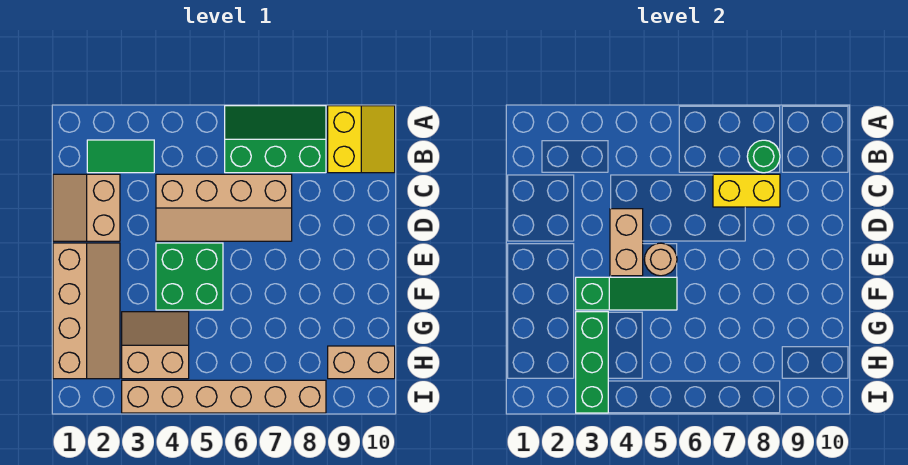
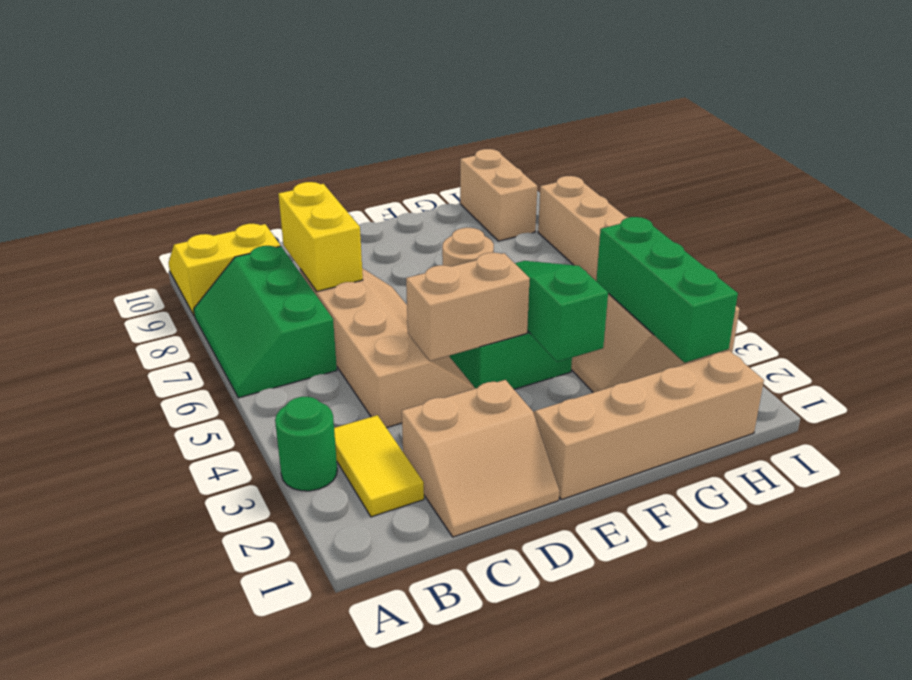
green tile B2:B3 level 1 -> yellow tile B2:B3 level 1
green round brick B8 level 2 -> green round brick A3 level 1
green brick G3:I3 level 2 -> green brick H2:H4 level 2

